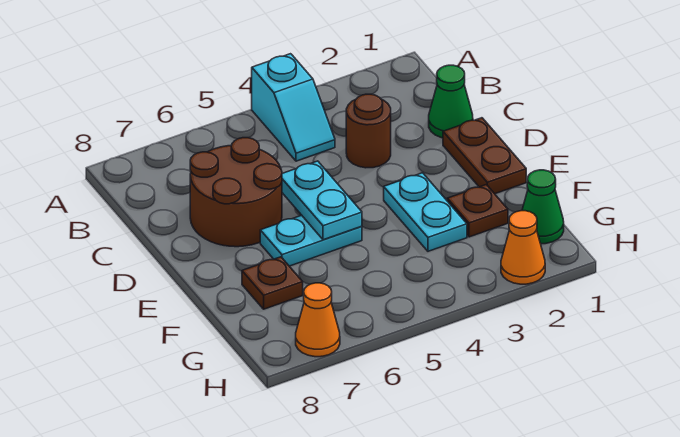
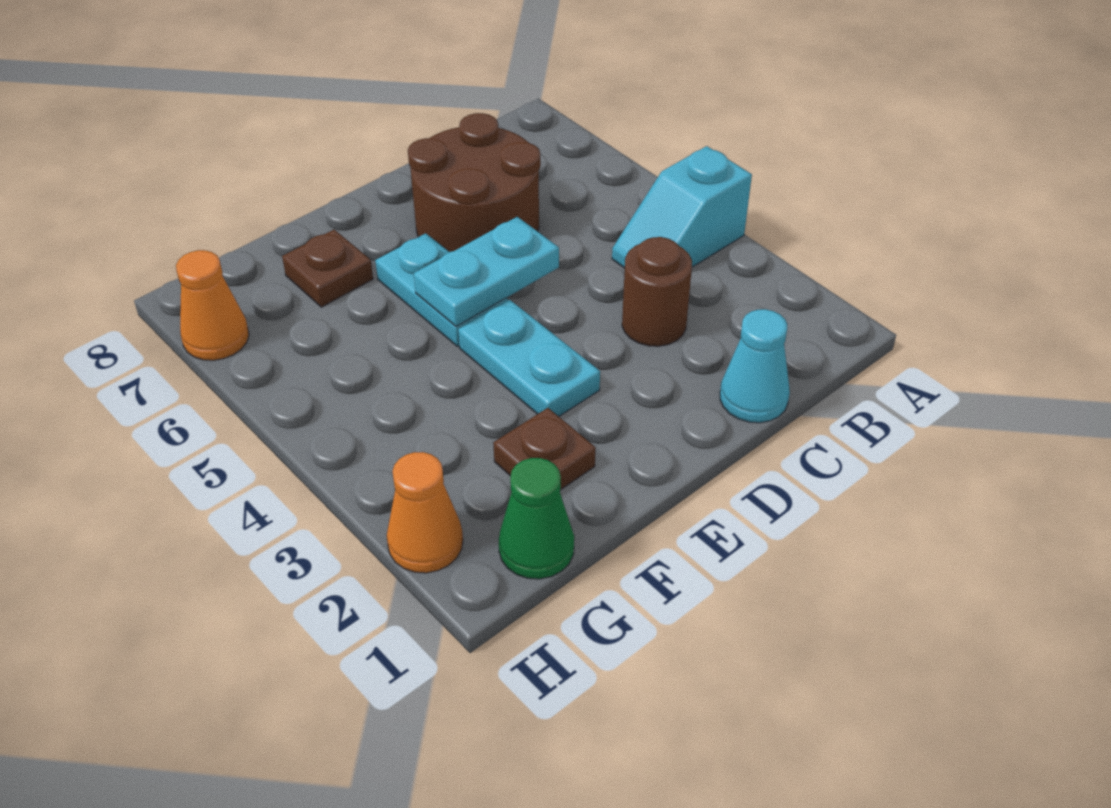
green cone C1 level 1 -> cyan cone C1 level 1
brown plate D1:E1 level 1 -> none
cyan plate E3:F3 level 1 -> cyan plate E3:E4 level 1

